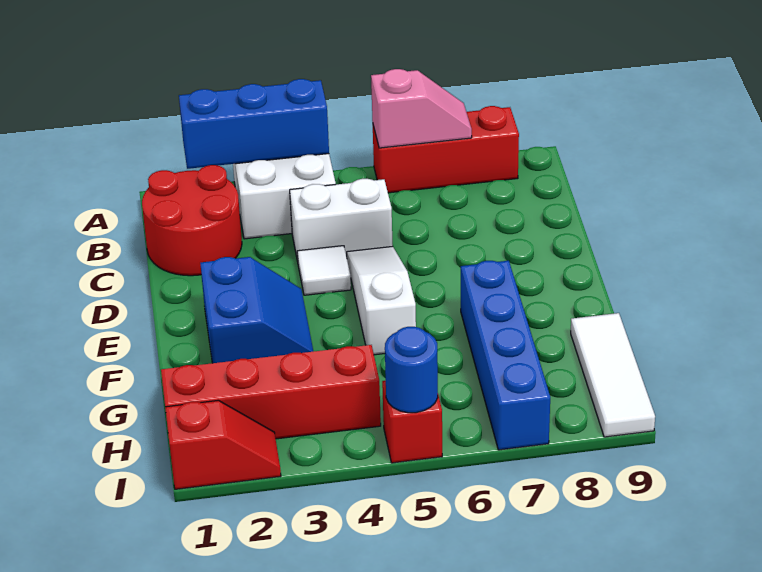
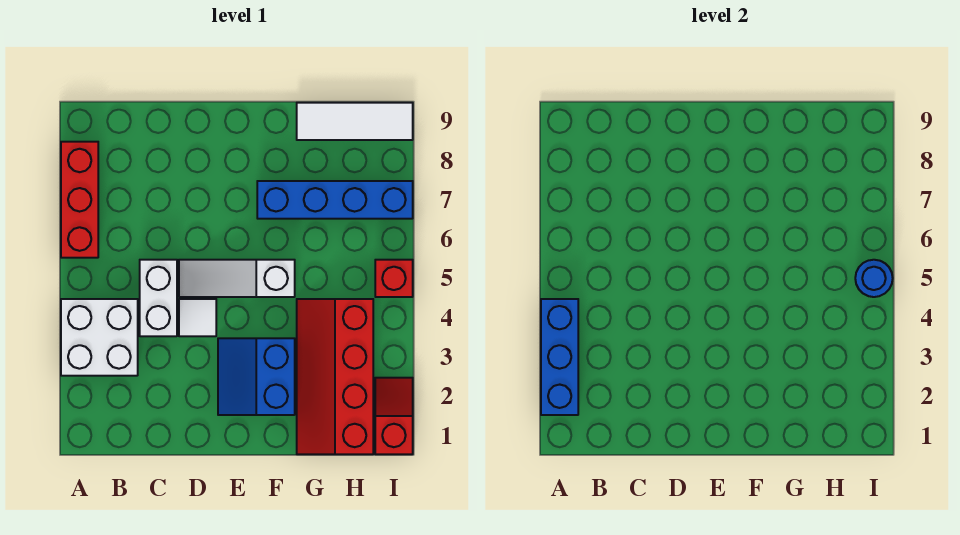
pink slope A6:A7 level 2 top 6 -> none
red round brick B1:C2 level 1 -> none
blue slope E2:F3 level 1 top 2 -> blue slope E2:F3 level 1 top F

